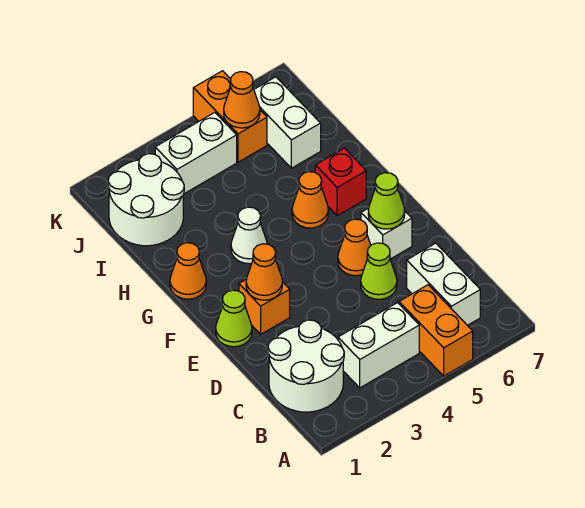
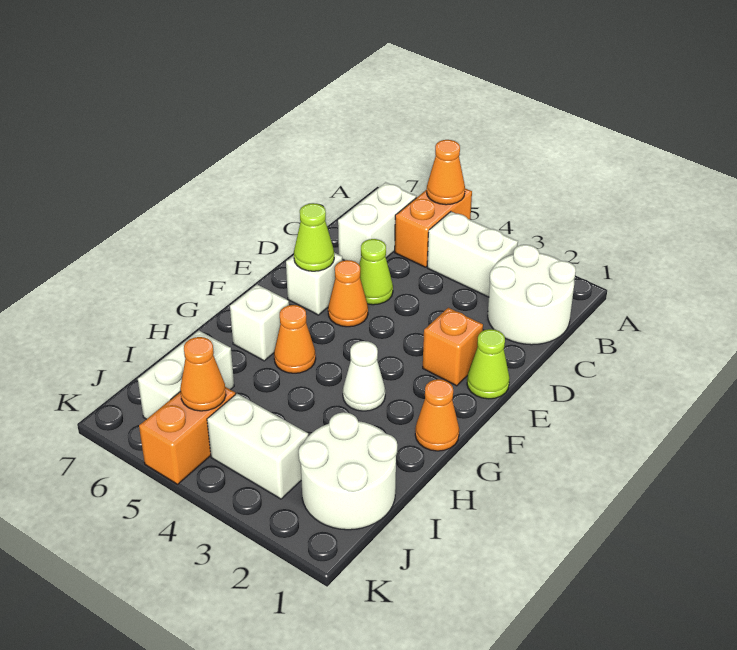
orange cone E2 level 2 -> orange cone A5 level 2
red brick G6 level 1 -> white brick G6 level 1

